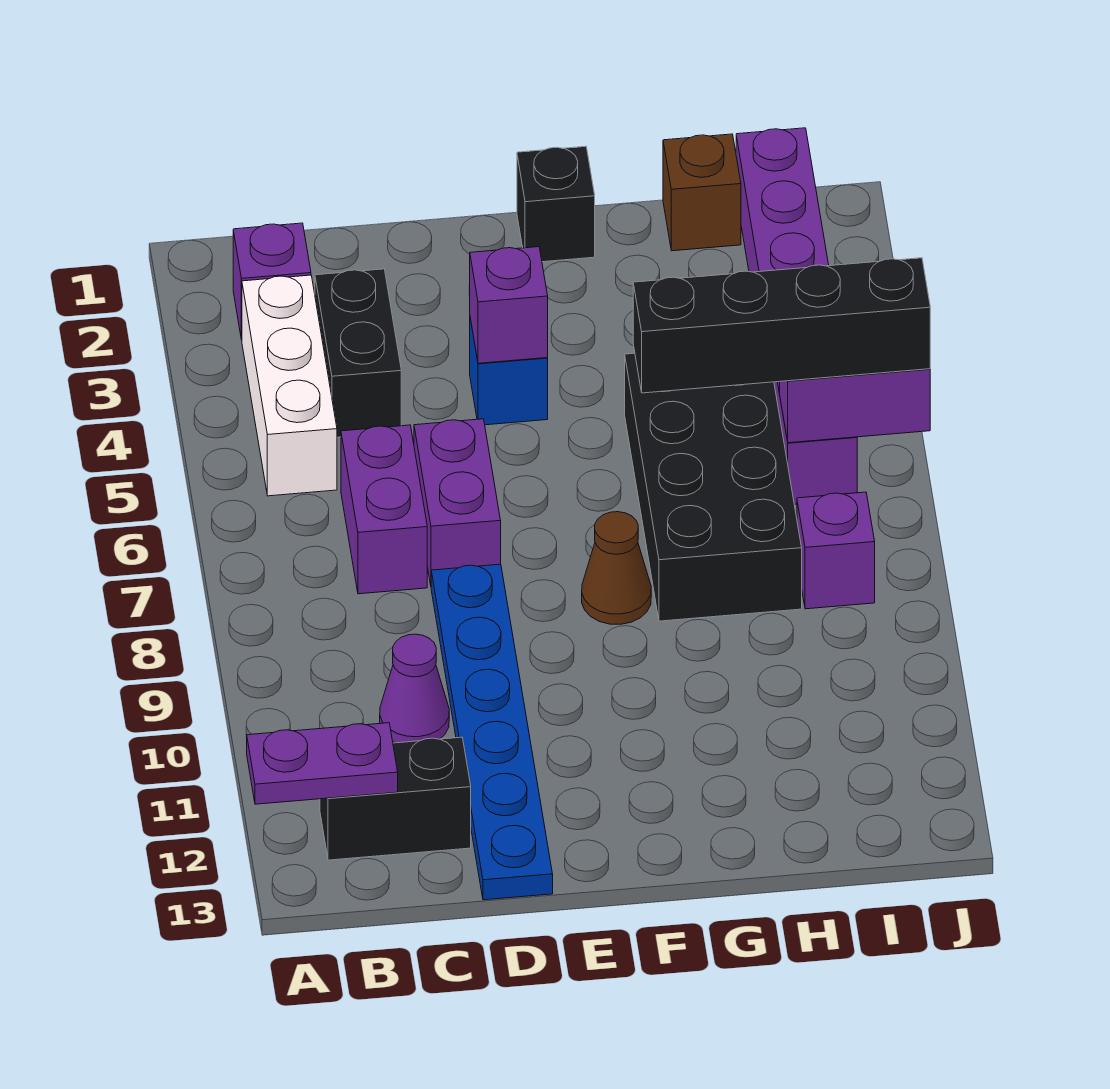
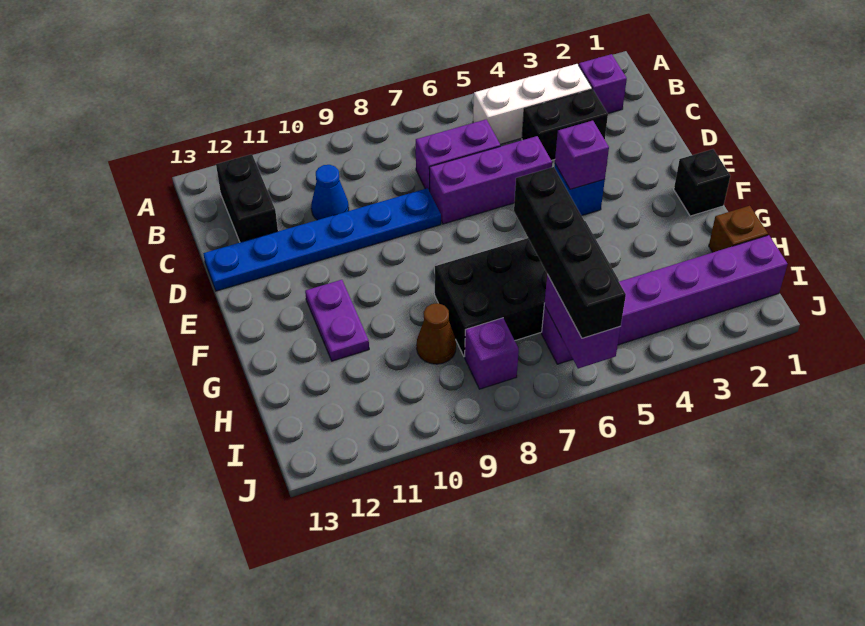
purple plate A12:B12 level 2 -> purple plate F11:G11 level 1
purple cone C10 level 1 -> blue cone C10 level 1
purple brick D6:D7 level 1 -> purple brick D5:D7 level 1
brown cone F8 level 1 -> brown cone H9 level 1

